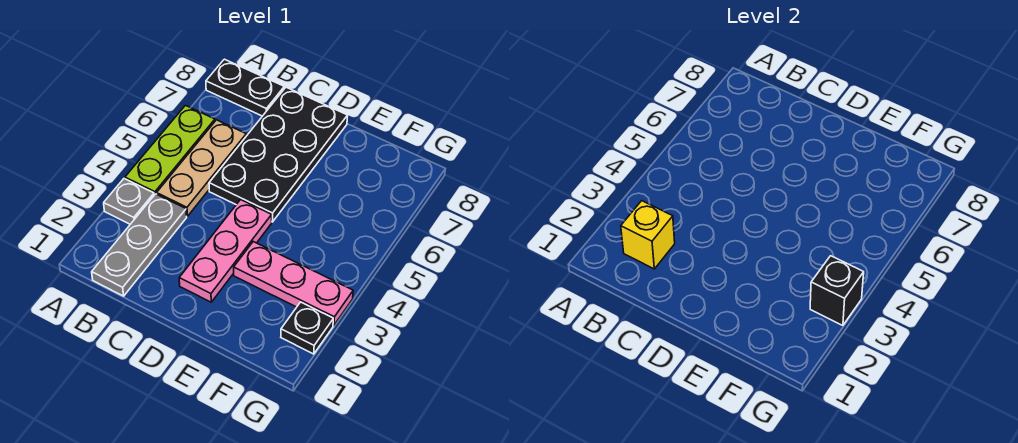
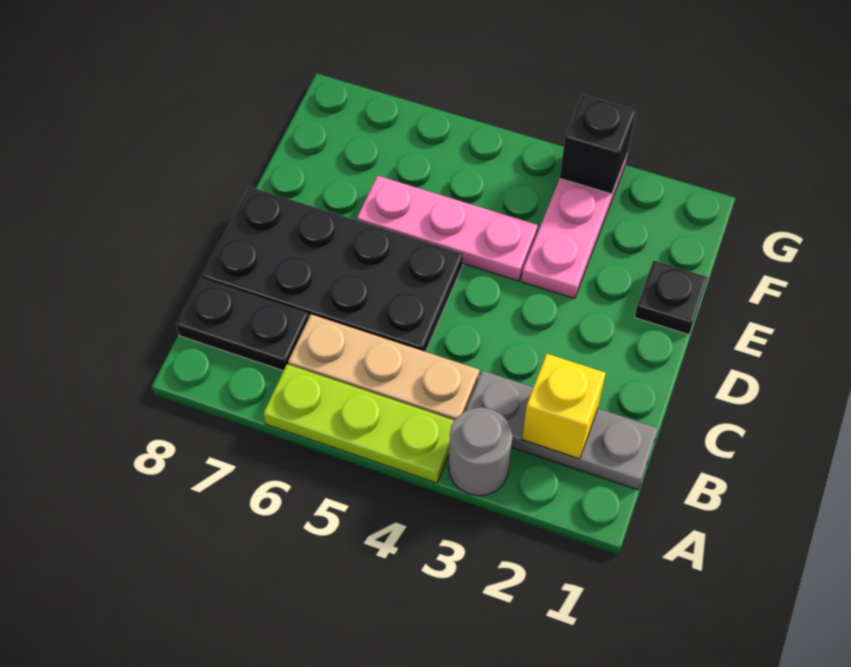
grey plate A3 level 1 -> grey round brick A3 level 1
black plate A8:B8 level 1 -> black plate B7:B8 level 1
pink plate D2:D4 level 1 -> pink plate E4:E6 level 1
black plate G2 level 1 -> black plate E1 level 1

